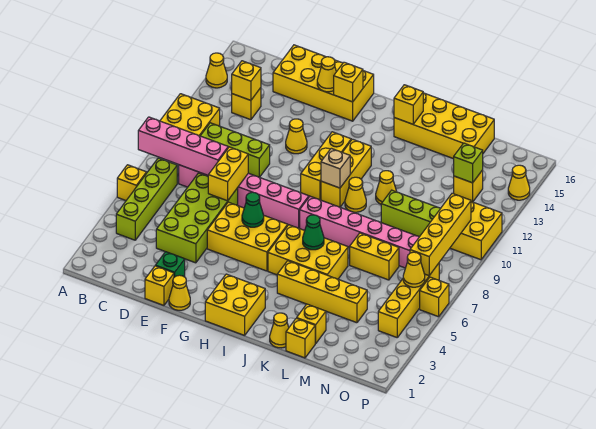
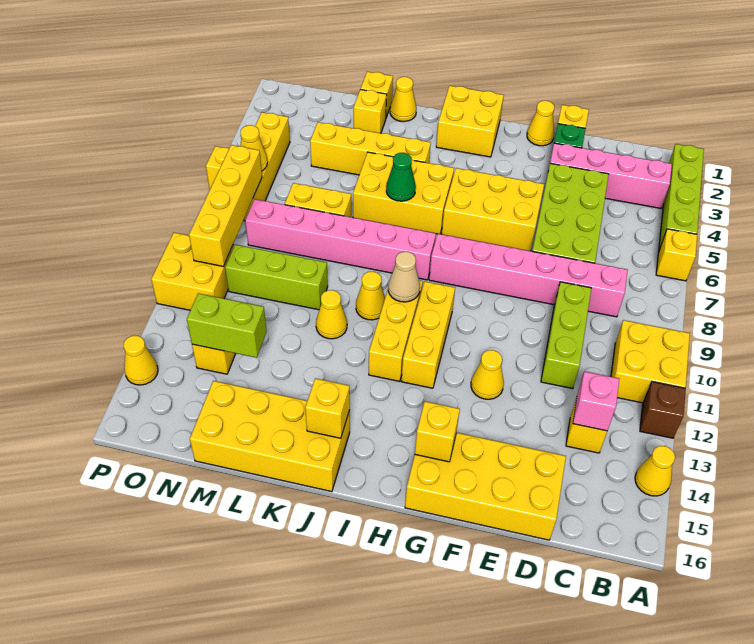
pink brick A8:D8 level 2 -> pink brick B3:E3 level 1
none -> brown brick A12 level 1
lime brick B4:B7 level 1 -> lime brick A2:A5 level 1
lime brick C10:E10 level 1 -> lime brick D9:D11 level 1
yellow brick C13 level 2 -> pink brick C13 level 2
yellow brick E7:E8 level 2 -> none
yellow cone F15 level 2 -> none
green cone G6 level 2 -> none
tan brick I10 level 2 -> tan cone I10 level 2
lime brick N13 level 2 -> lime brick M13:N13 level 2

